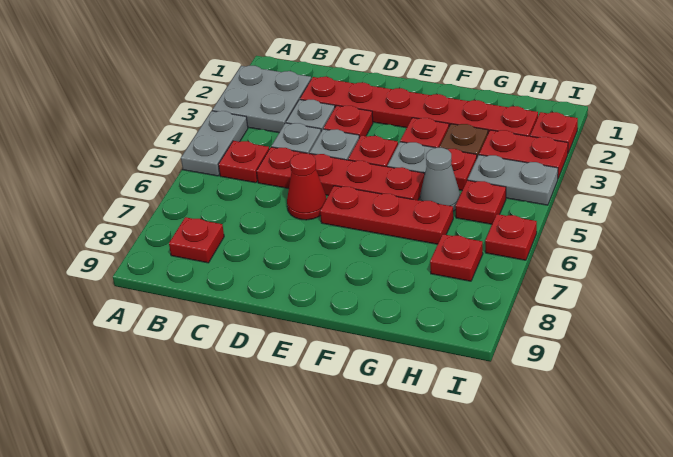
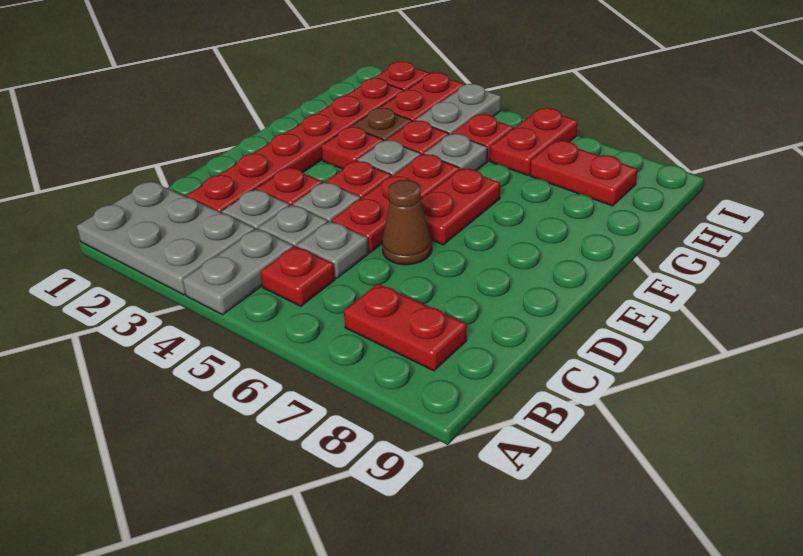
grey plate A2:B3 level 1 -> grey plate A1:B3 level 1
grey plate A4:A5 level 1 -> grey plate A4:B4 level 1
red plate B8 level 1 -> red plate B7:B8 level 1
red plate C5 level 1 -> grey plate C5 level 1
red cone D6 level 1 -> brown cone D6 level 1
red plate E6:G6 level 1 -> red plate E6:F6 level 1
grey cone G5 level 1 -> grey plate G5 level 1
red plate H7 level 1 -> red plate H7:H8 level 1
red plate I6 level 1 -> red plate H6:I6 level 1

